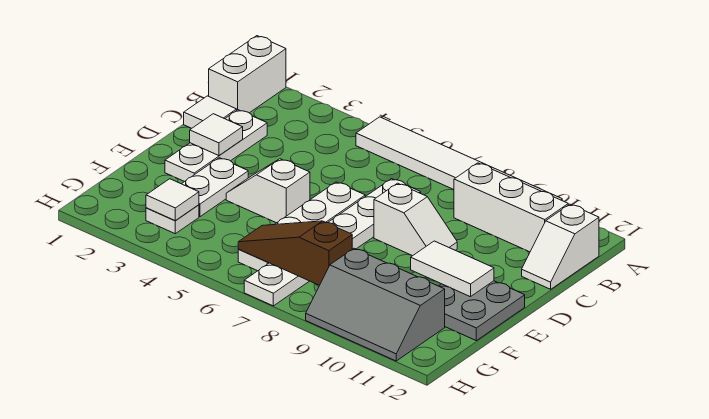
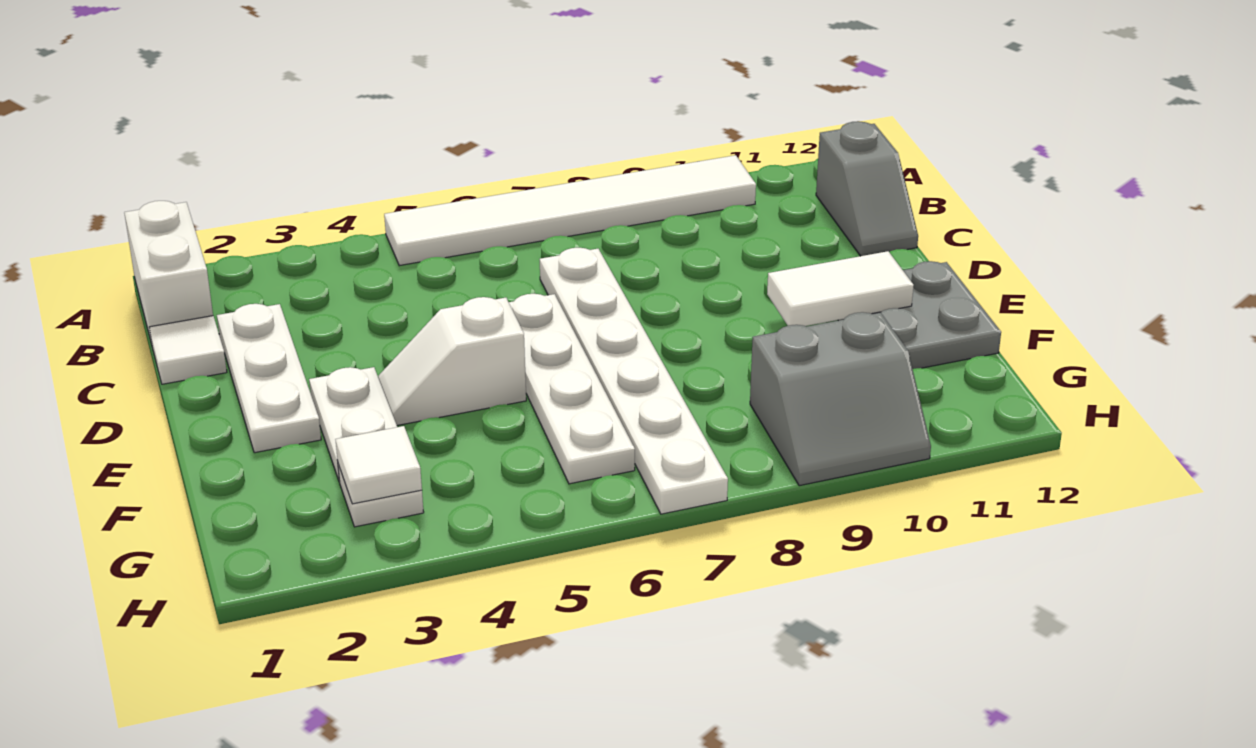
white brick B9:B11 level 1 -> none
white slope B12:C12 level 1 top B -> grey slope B12:C12 level 1 top B
white tile D2 level 2 -> none
white slope D8:D9 level 1 top 8 -> none
brown slope G6:G8 level 2 top 8 -> none
grey slope G9:H11 level 1 top G -> grey slope G9:H10 level 1 top G

